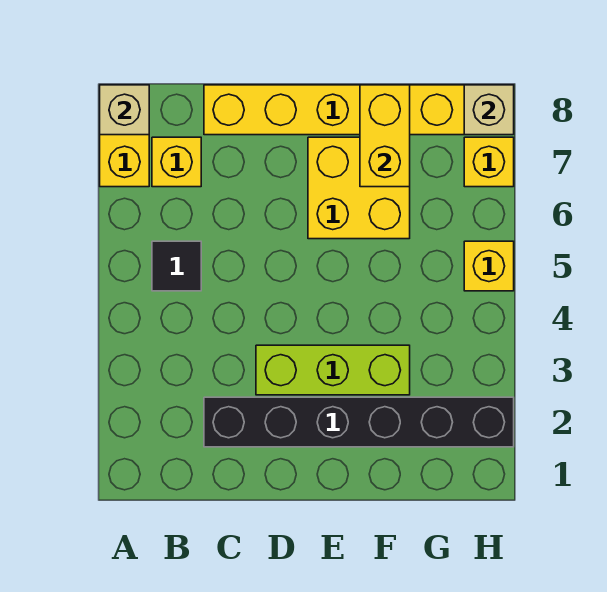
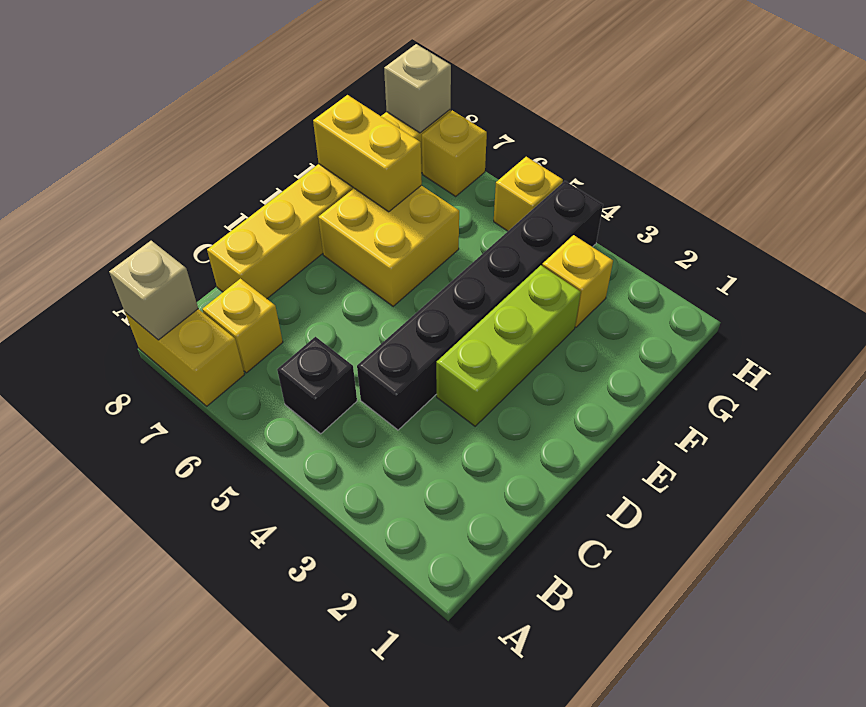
black tile B5 level 1 -> black brick B5 level 1
black brick C2:H2 level 1 -> black brick C4:H4 level 1
none -> yellow brick G3 level 1

